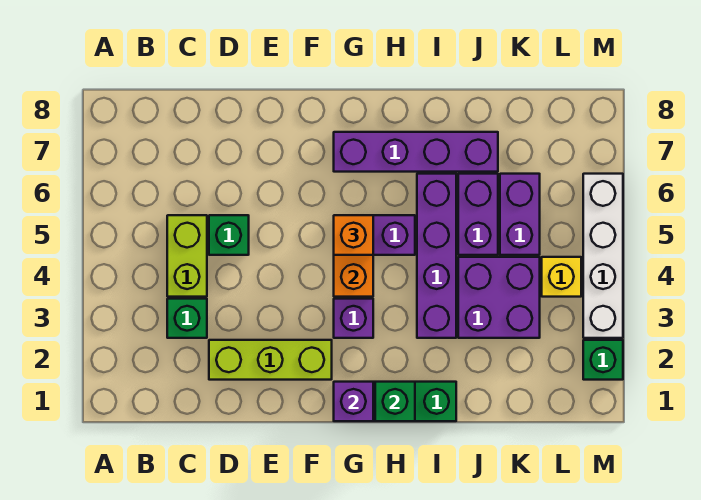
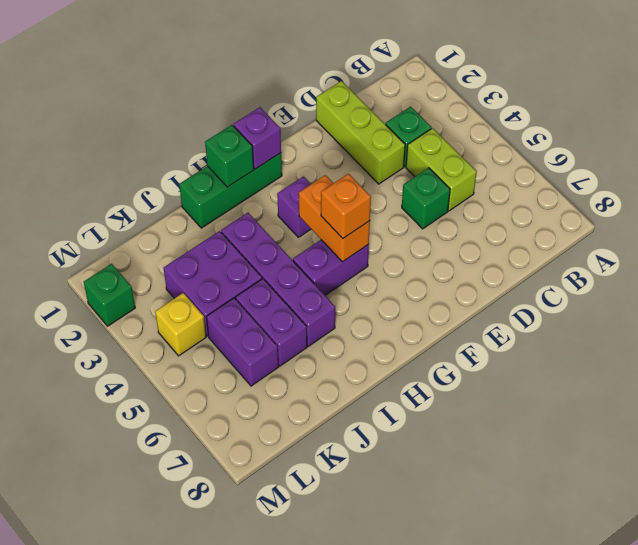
lime brick D2:F2 level 1 -> lime brick D1:D3 level 1
purple brick G7:J7 level 1 -> none
white brick M3:M6 level 1 -> none

